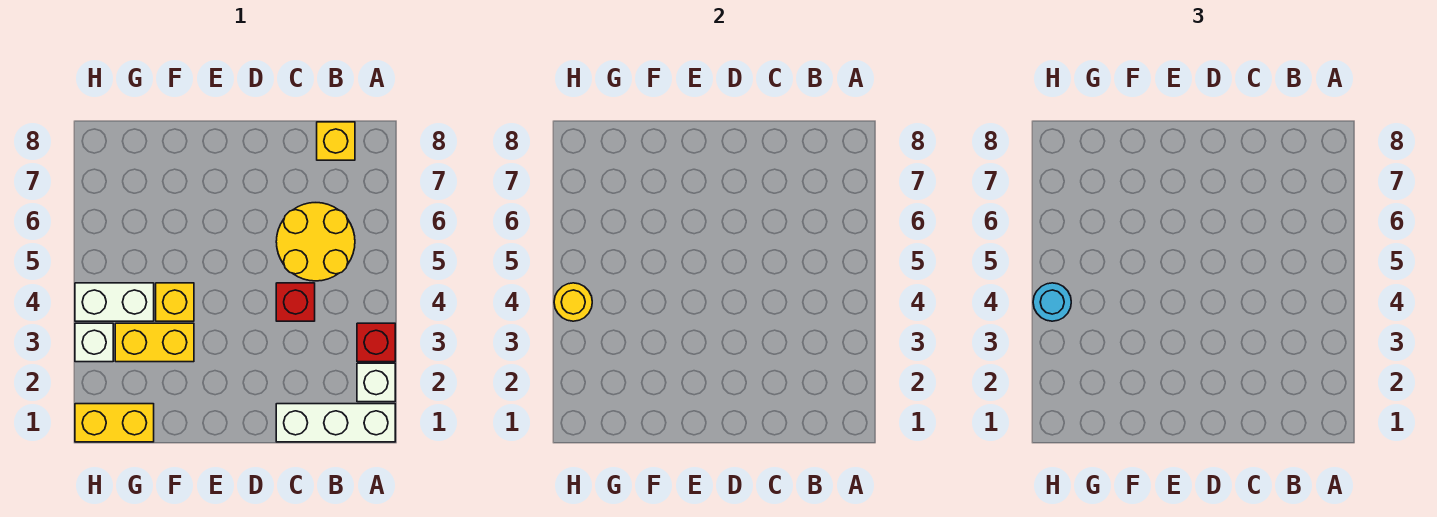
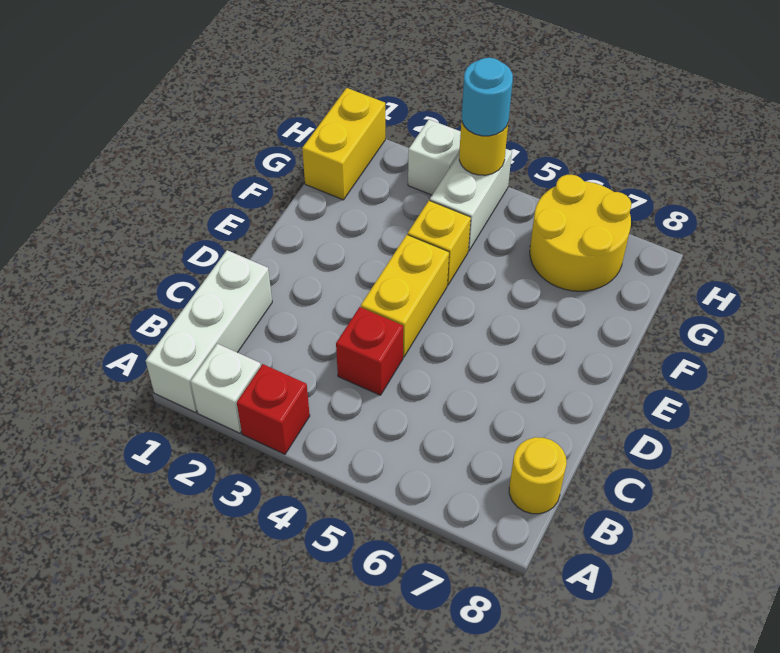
yellow round brick B5:C6 level 1 -> yellow round brick G6:H7 level 1
yellow brick B8 level 1 -> yellow round brick B8 level 1
yellow brick F3:G3 level 1 -> yellow brick D4:E4 level 1

